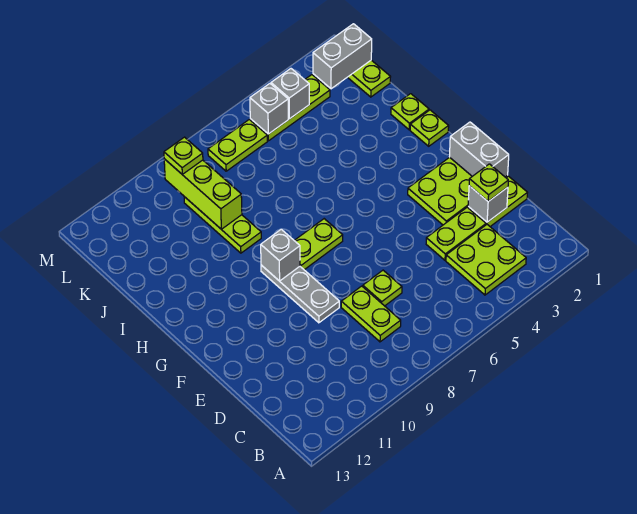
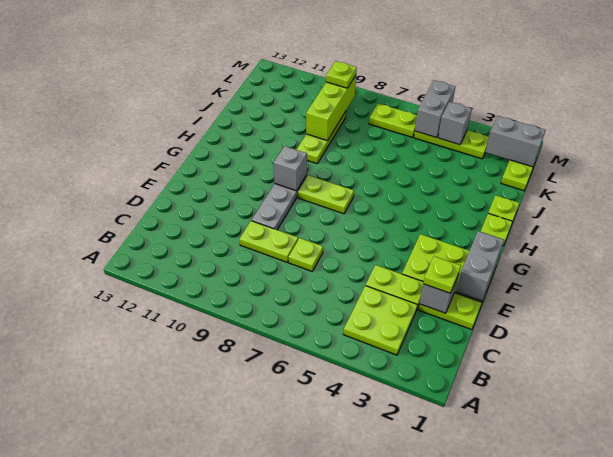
lime plate C8:D8 level 1 -> lime plate D8:D9 level 1
grey brick L5 level 2 -> grey brick L5:M5 level 2

